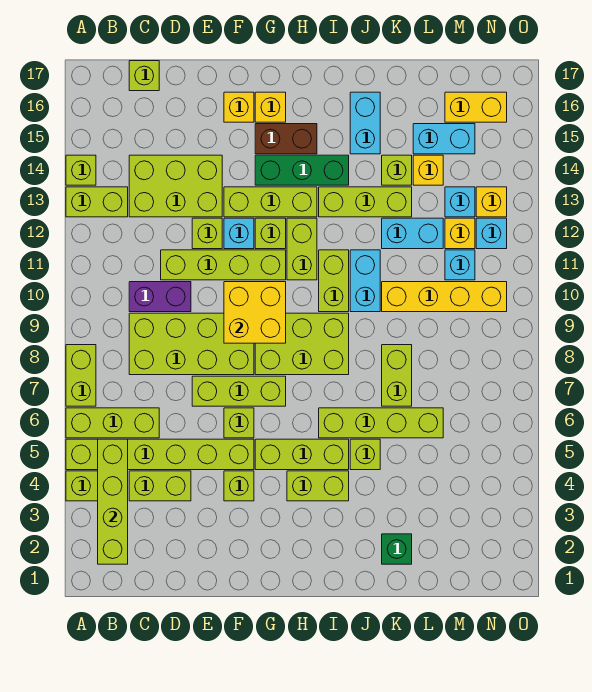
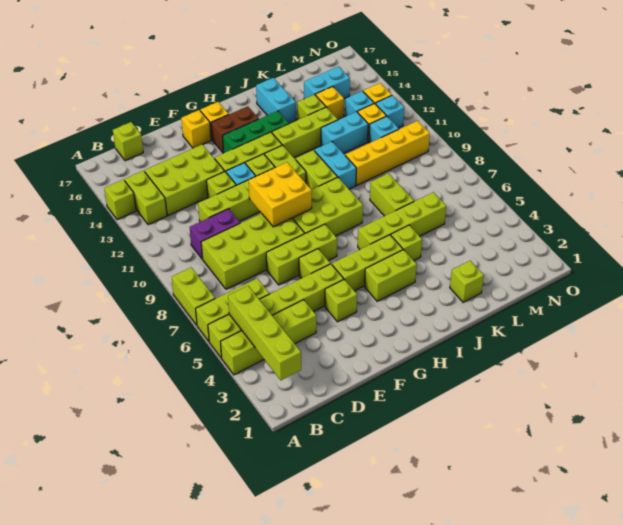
lime brick A13:B13 level 1 -> lime brick B13:B14 level 1
green brick K2 level 1 -> lime brick K2 level 1
yellow brick M16:N16 level 1 -> none

